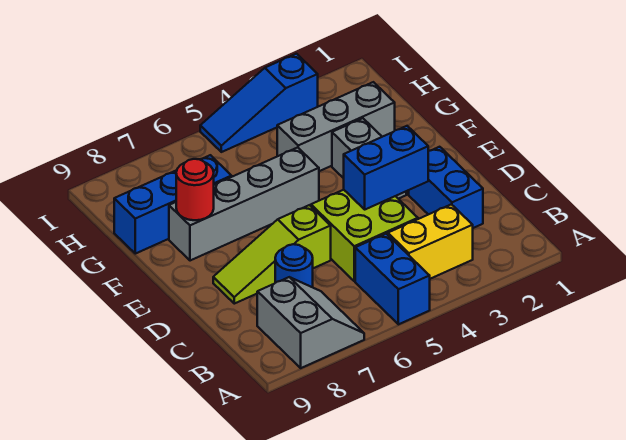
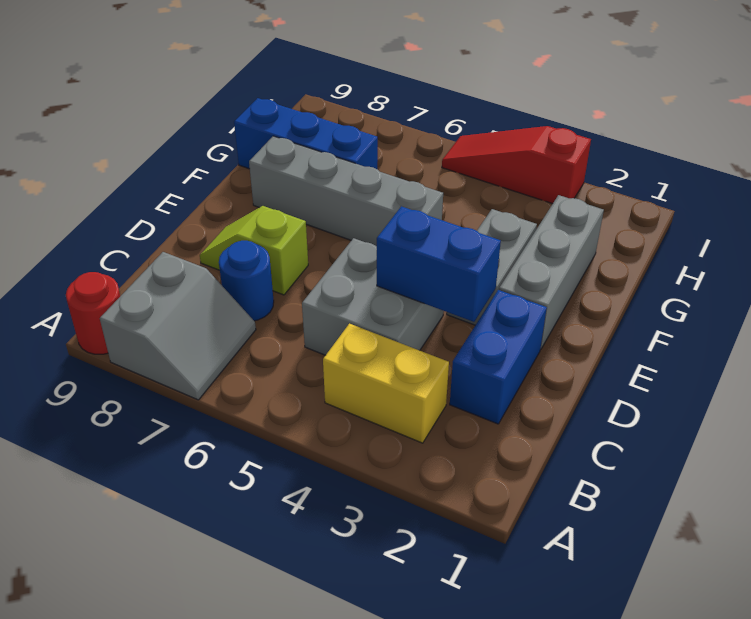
blue brick A5:B5 level 1 -> none
lime brick C4:D5 level 1 -> grey brick C4:D5 level 1
lime slope D6:D8 level 1 top 6 -> lime slope D7:D8 level 1 top 7
red round brick F8 level 2 -> red round brick A9 level 1
grey brick G2:G4 level 1 -> grey brick E2:G2 level 1
blue slope I3:I5 level 1 top 3 -> red slope I3:I5 level 1 top 3

